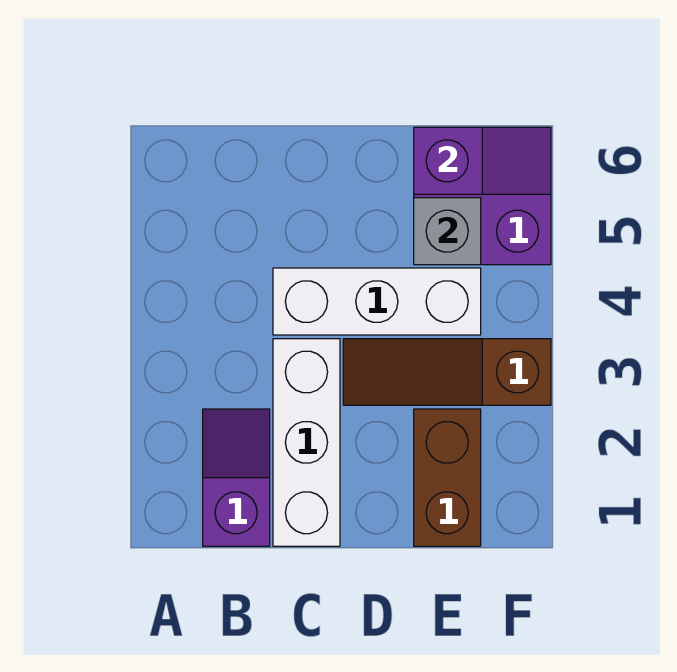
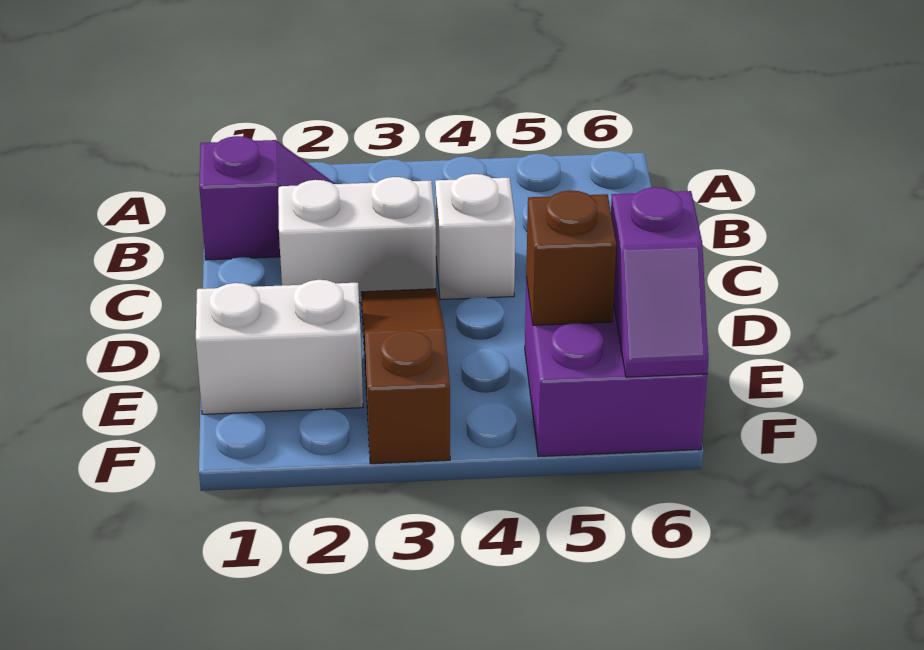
white brick C1:C3 level 1 -> white brick C2:C3 level 1
white brick C4:E4 level 1 -> white brick C4 level 1
brown brick E1:E2 level 1 -> white brick E1:E2 level 1
grey brick E5 level 2 -> brown brick E5 level 2

